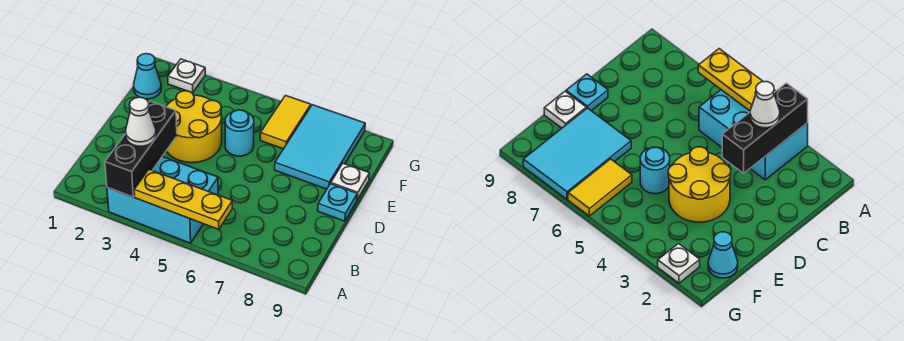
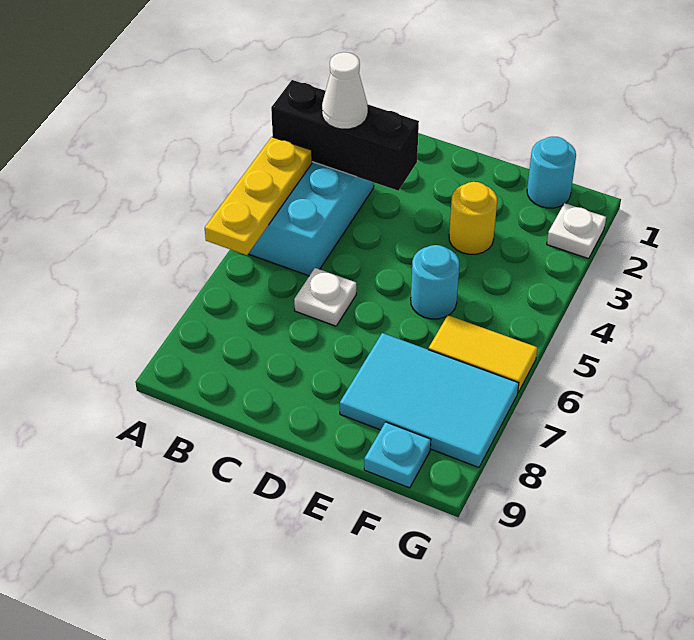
yellow round brick D3:E4 level 1 -> yellow round brick E3 level 1
cyan plate D9 level 1 -> cyan plate F9 level 1
white plate E9 level 1 -> white plate C6 level 1
cyan cone F1 level 1 -> cyan round brick F1 level 1

